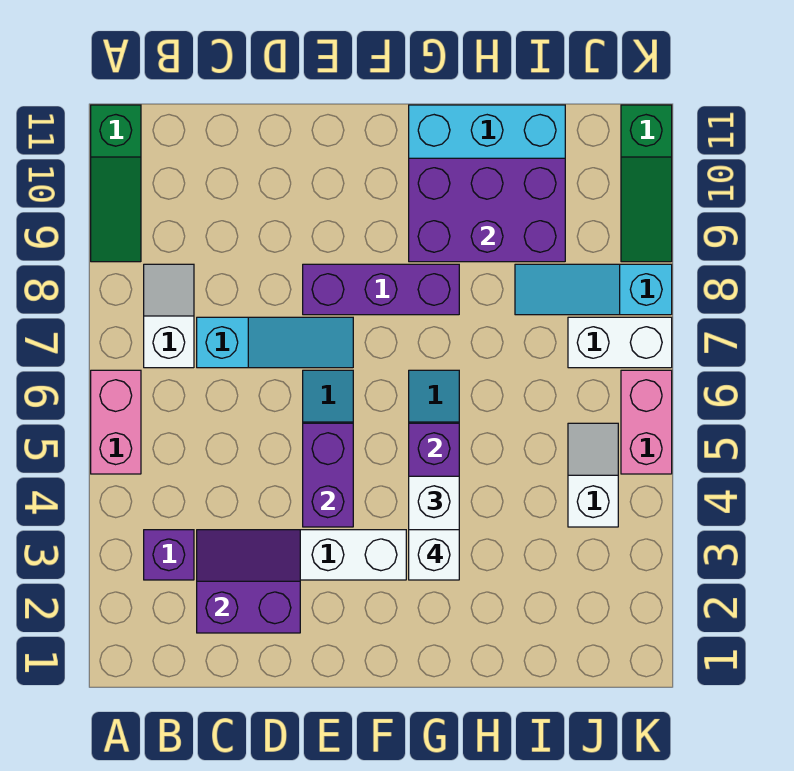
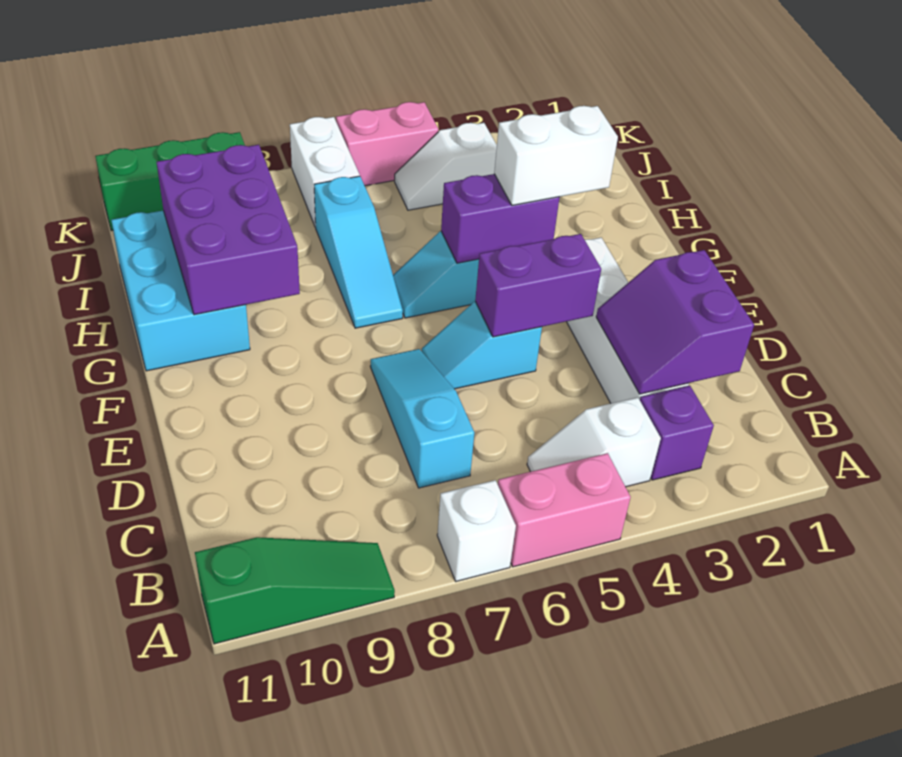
white slope B7:B8 level 1 top 7 -> white slope B4:B5 level 1 top 4
purple brick E8:G8 level 1 -> none
white brick G3 level 4 -> white brick A7 level 1
cyan slope I8:K8 level 1 top K -> cyan slope G7:I7 level 1 top I
green slope K9:K11 level 1 top 11 -> green brick K9:K11 level 1

